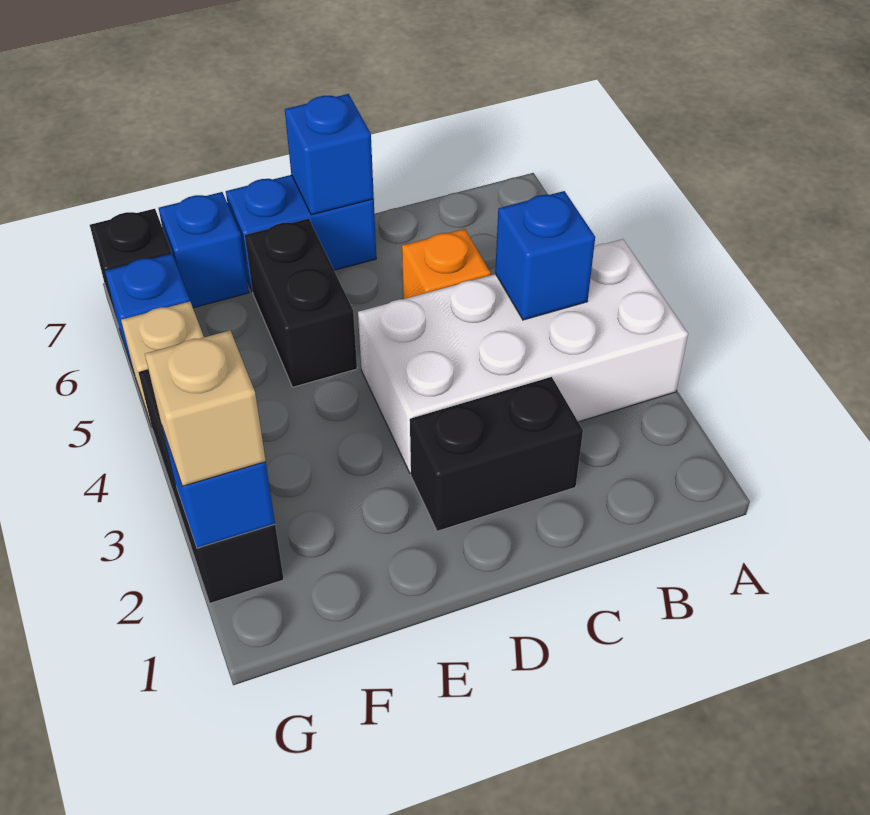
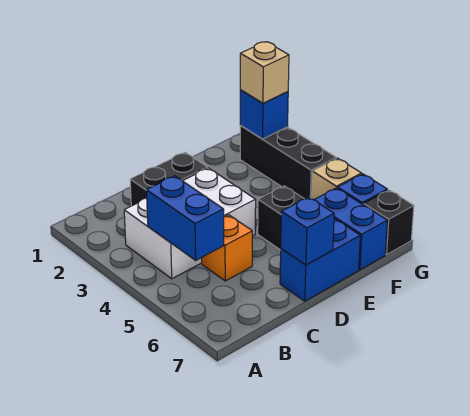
white brick A3:D4 level 1 -> white brick B3:D4 level 1
blue brick B4 level 2 -> blue brick B4:B5 level 2
blue brick F7 level 1 -> blue brick F6:F7 level 1

